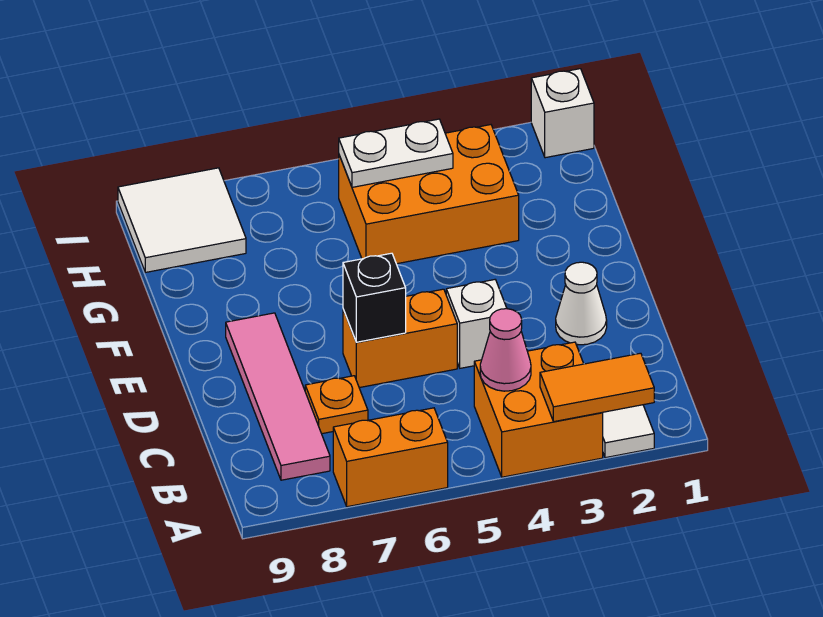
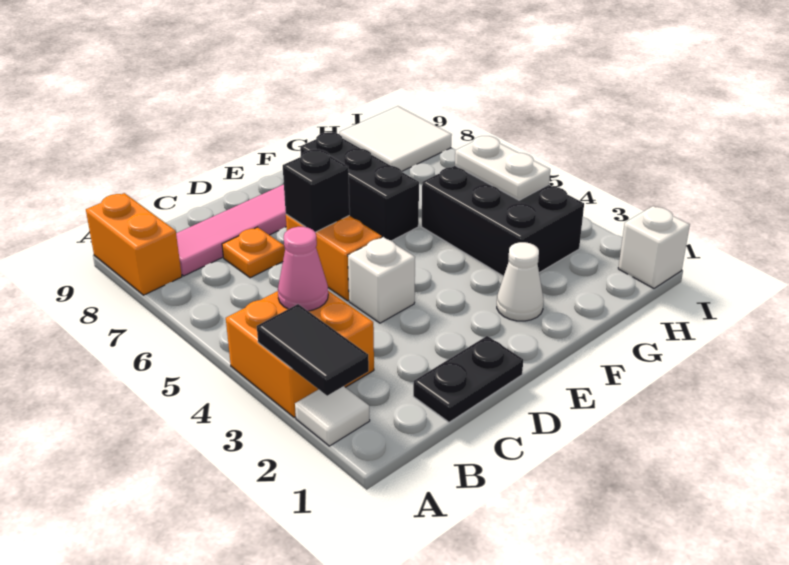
orange tile A2:A3 level 2 -> black tile A2:A3 level 2
orange brick A6:A7 level 1 -> orange brick A8:A9 level 1
none -> black plate C1:D1 level 1
white cone D2 level 1 -> white cone F2 level 1
none -> black brick F6:F8 level 1
orange brick G3:H5 level 1 -> black brick G3:H5 level 1

